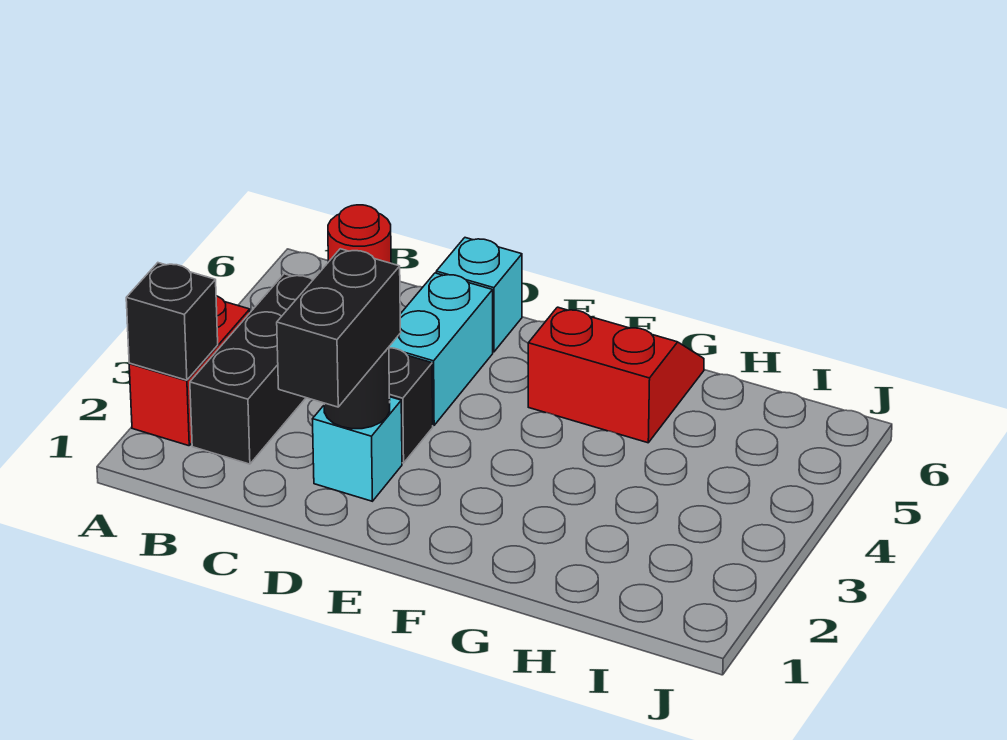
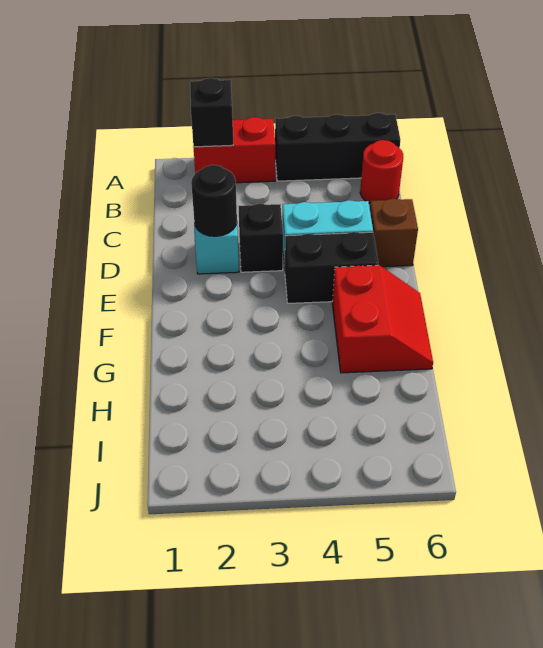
black brick B2:B4 level 1 -> black brick A4:A6 level 1
black brick D1:D2 level 3 -> black brick E4:E5 level 1
cyan brick D6 level 1 -> brown brick D6 level 1

